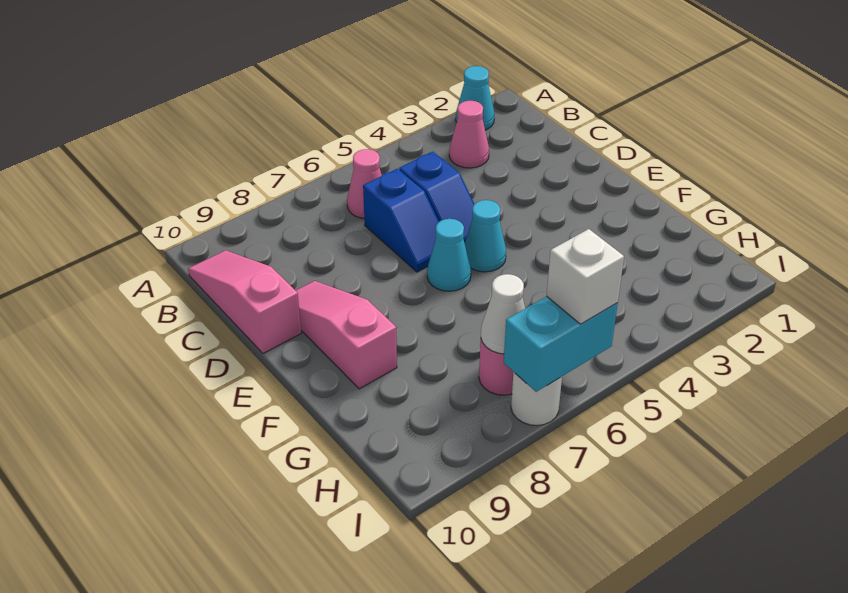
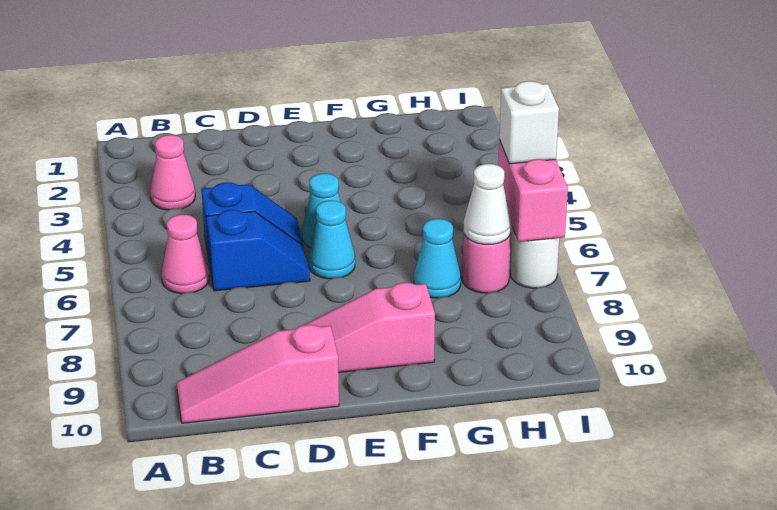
cyan cone A2 level 1 -> cyan cone G7 level 1
cyan brick I6:I7 level 2 -> pink brick I6:I7 level 2

